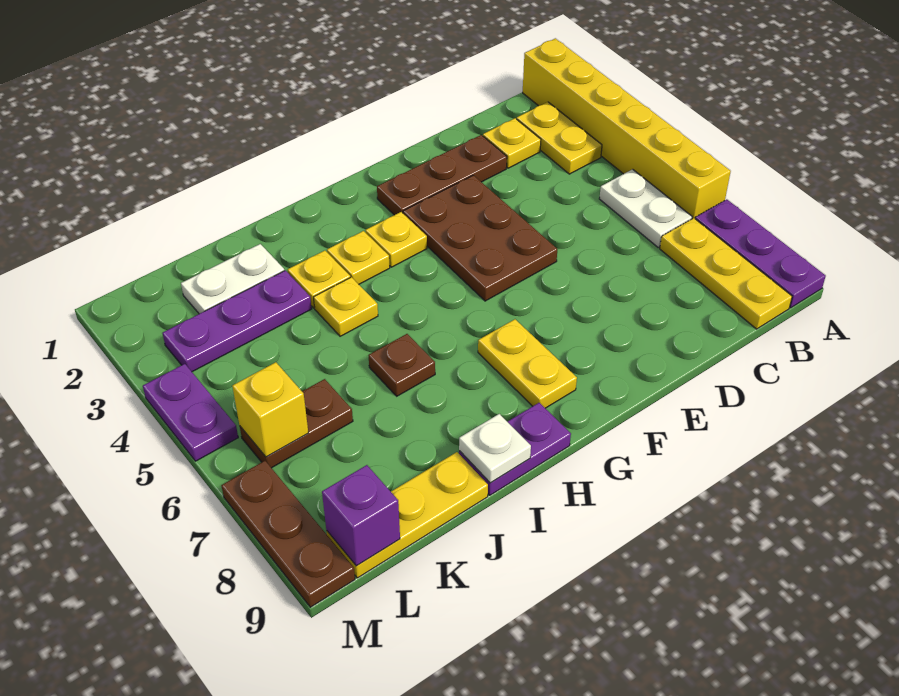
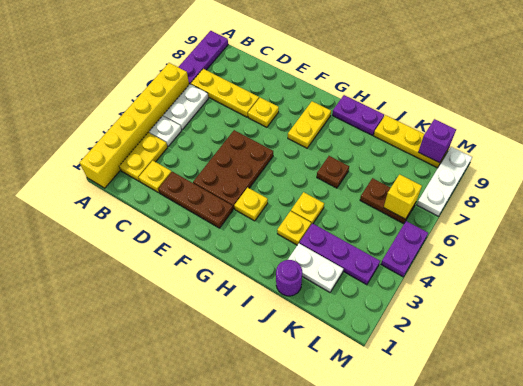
yellow plate B7:B9 level 1 -> yellow plate B7:D7 level 1
yellow plate H3 level 1 -> yellow plate E7 level 1
white plate I9 level 2 -> white plate B4 level 1
none -> purple round brick J1 level 1
brown plate M7:M9 level 1 -> white plate M7:M9 level 1

